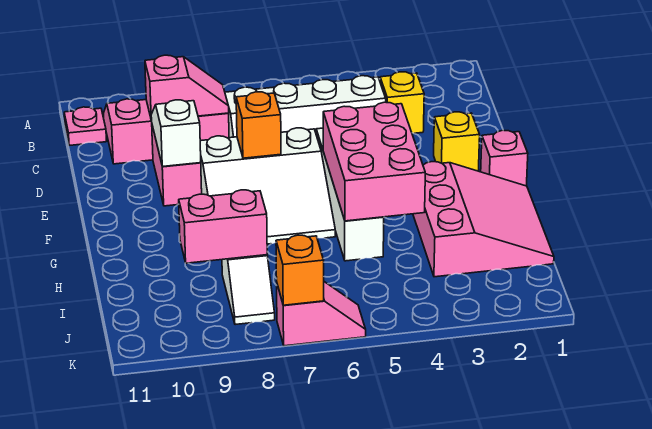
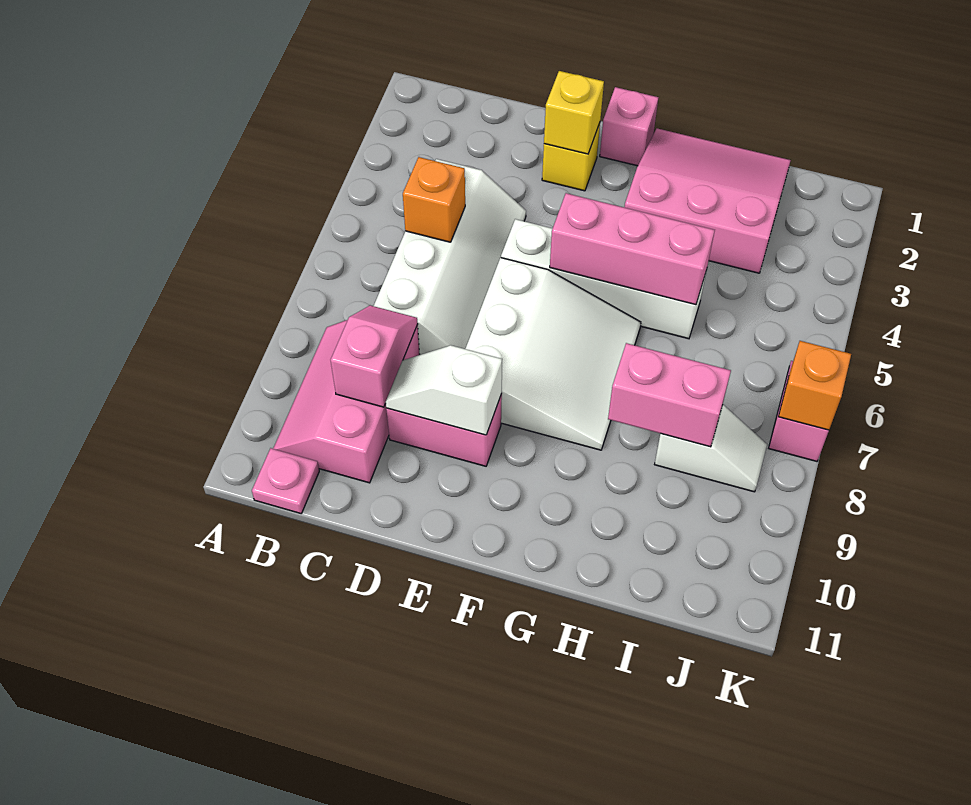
yellow brick C3 level 1 -> yellow brick E2 level 2
orange brick E7 level 2 -> orange brick C5 level 2
pink brick F4:H5 level 2 -> pink brick F5:H5 level 2
pink brick I8:I9 level 2 -> pink brick H8:I8 level 2

